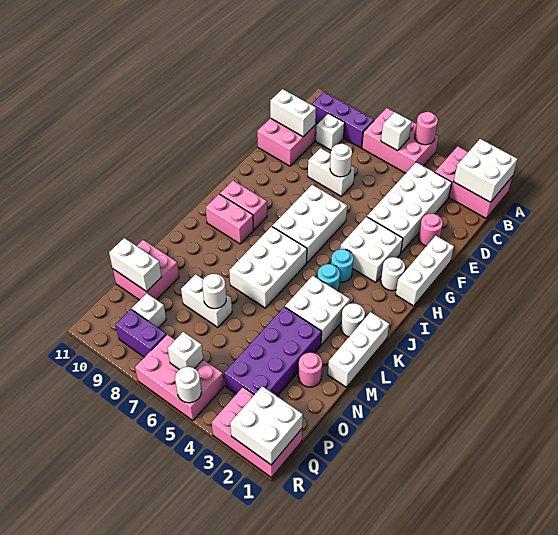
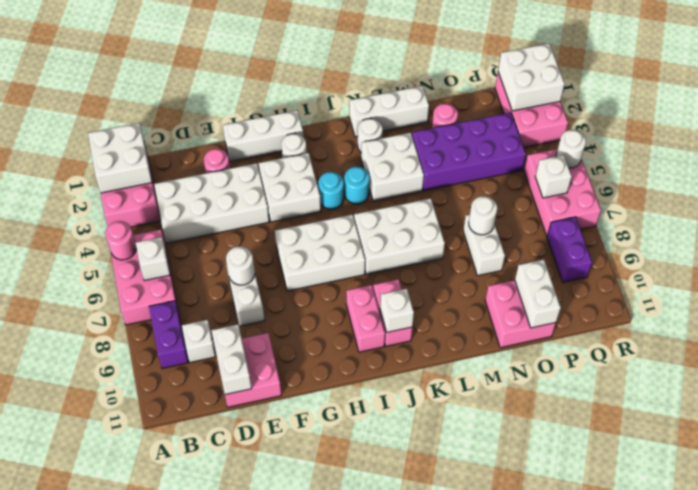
purple brick B8:B10 level 1 -> purple brick B8:B9 level 1
white brick P9 level 1 -> white brick J10 level 2

